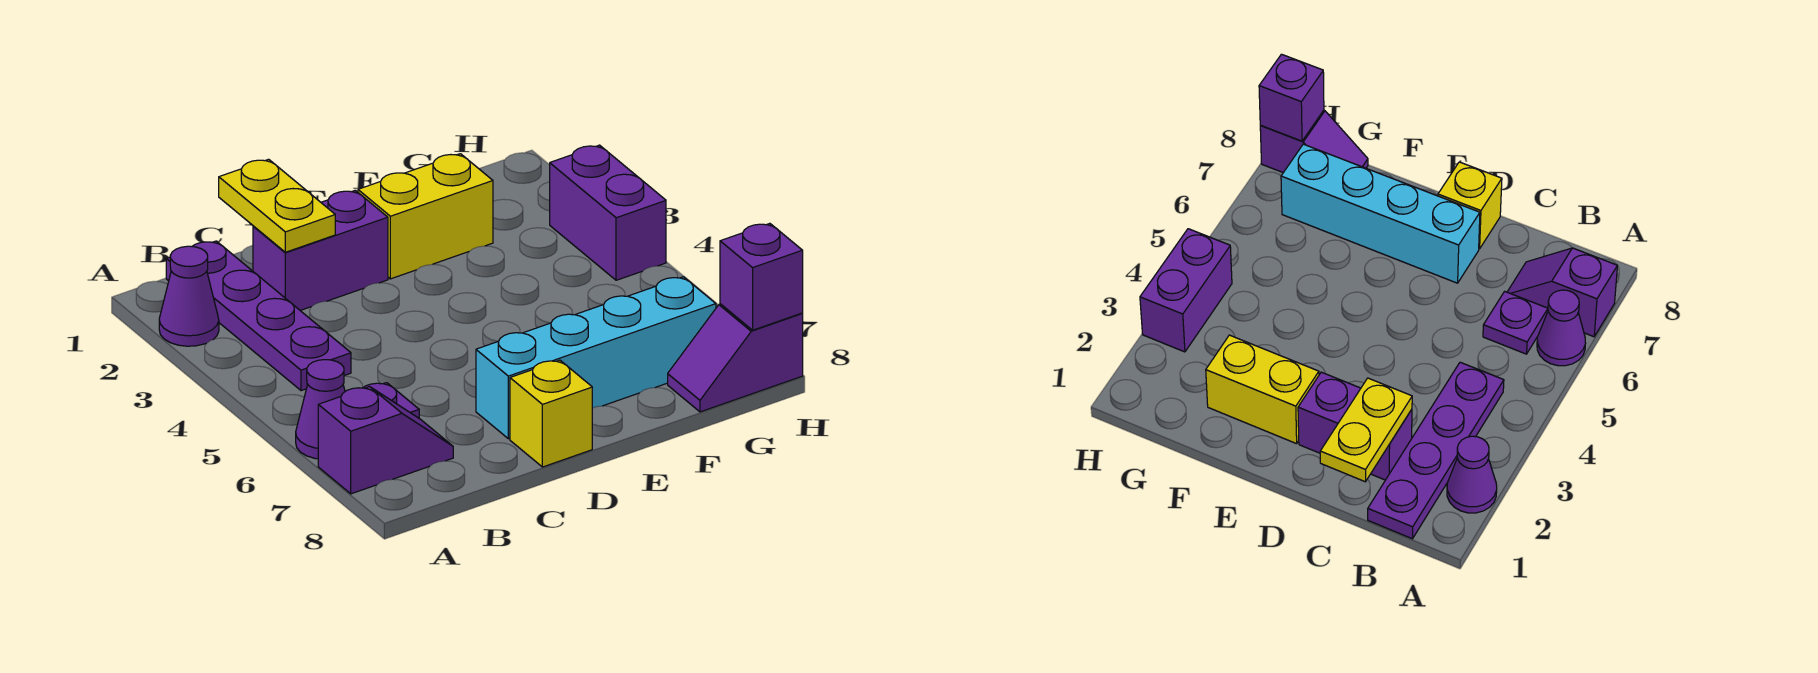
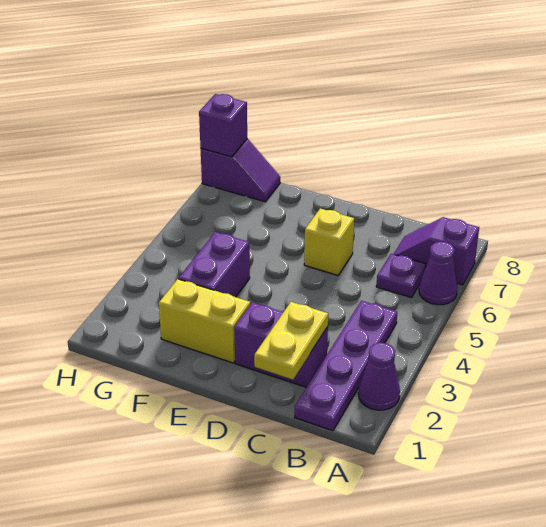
cyan brick D7:G7 level 1 -> none
yellow brick D8 level 1 -> yellow brick D6 level 1
purple brick H3:H4 level 1 -> purple brick F3:F4 level 1

